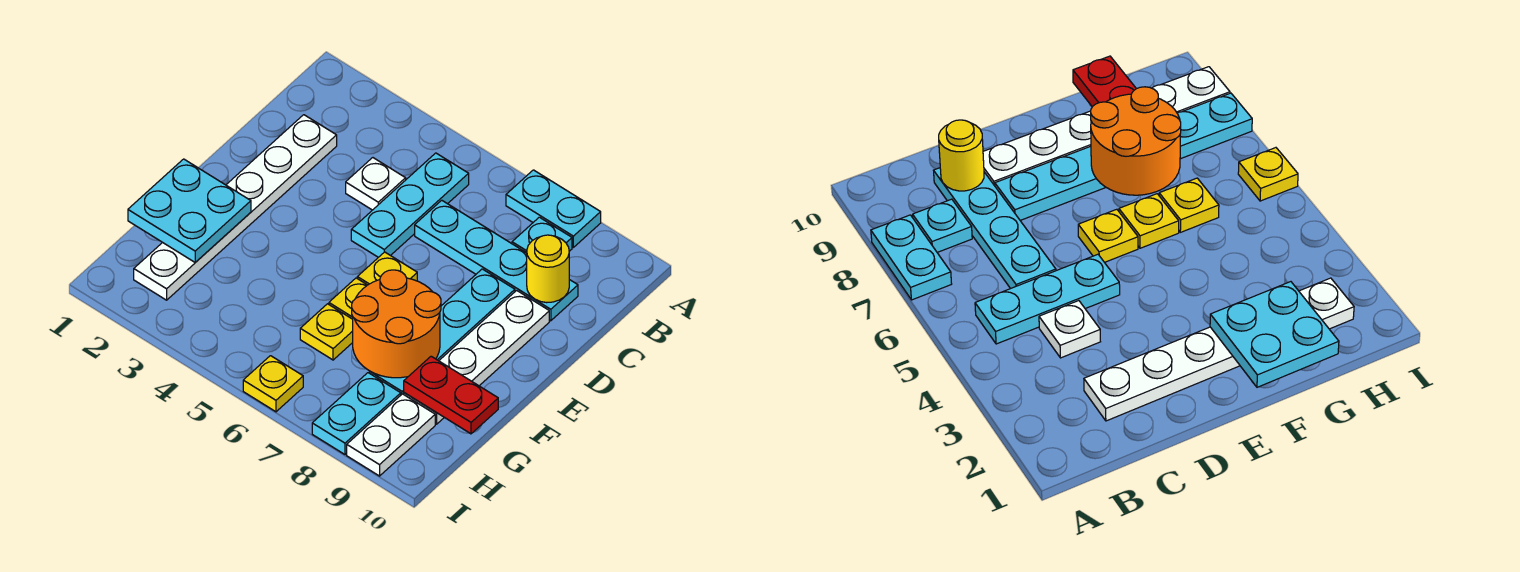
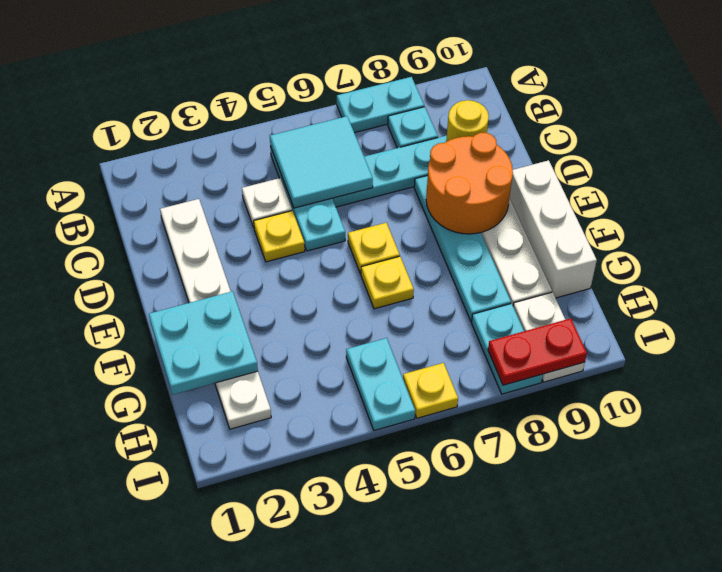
none -> cyan tile B5:C6 level 2
none -> white brick E10:G10 level 1
orange round brick F7:G8 level 2 -> orange round brick D8:E9 level 2
yellow plate G6 level 1 -> yellow plate D4 level 1
red plate G9:G10 level 2 -> red plate I8:I9 level 2
none -> cyan plate H5:I5 level 1

